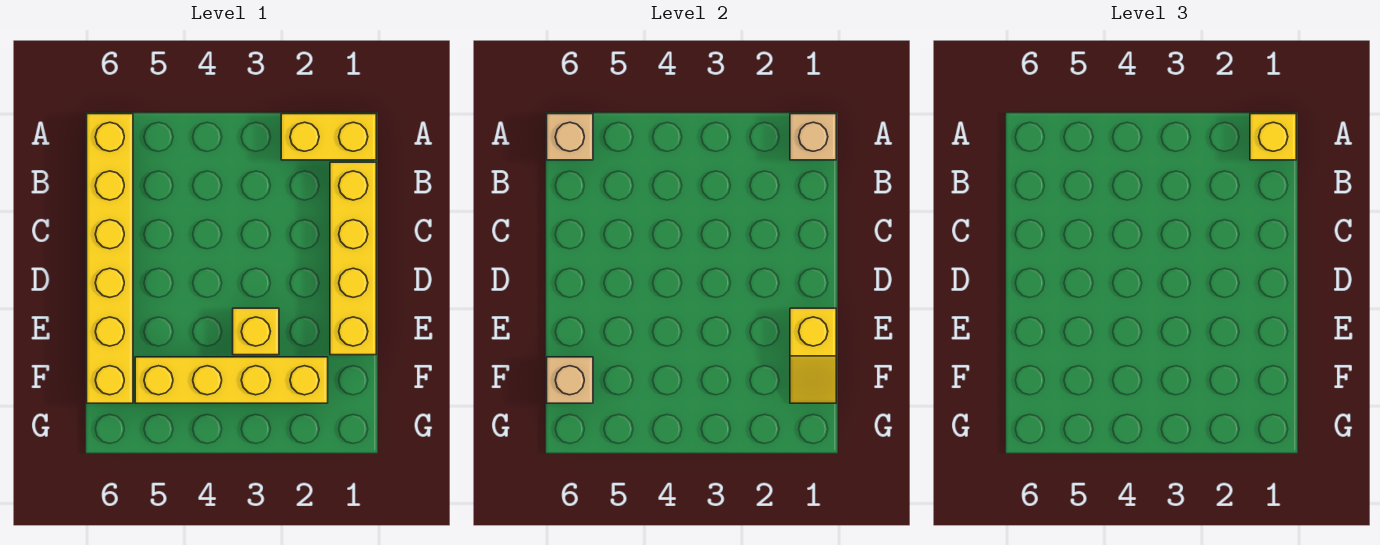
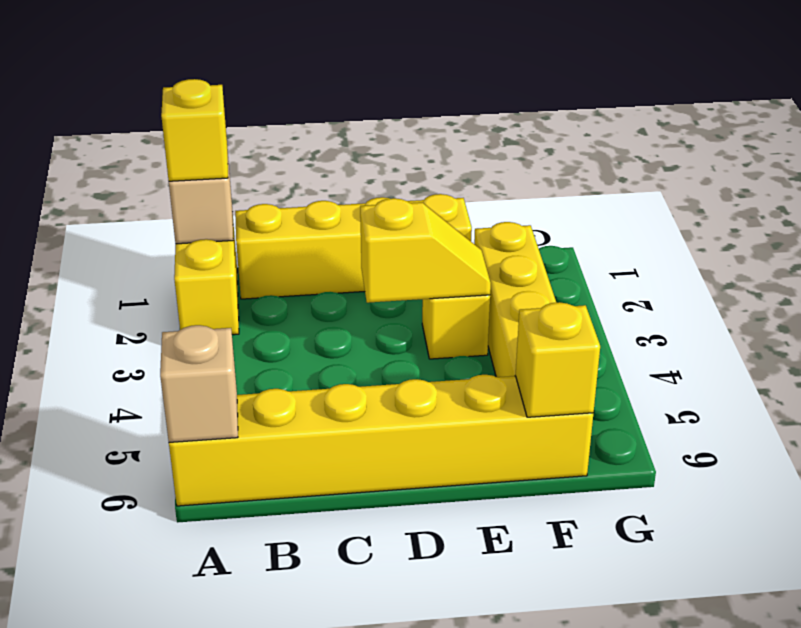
yellow slope E1:F1 level 2 top E -> yellow slope D3:E3 level 2 top D
tan brick F6 level 2 -> yellow brick F6 level 2

